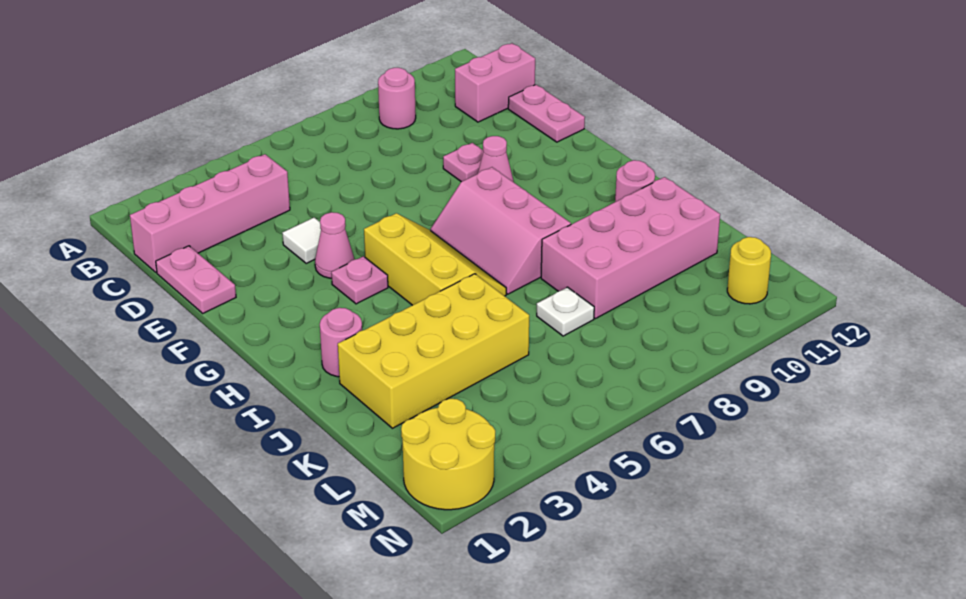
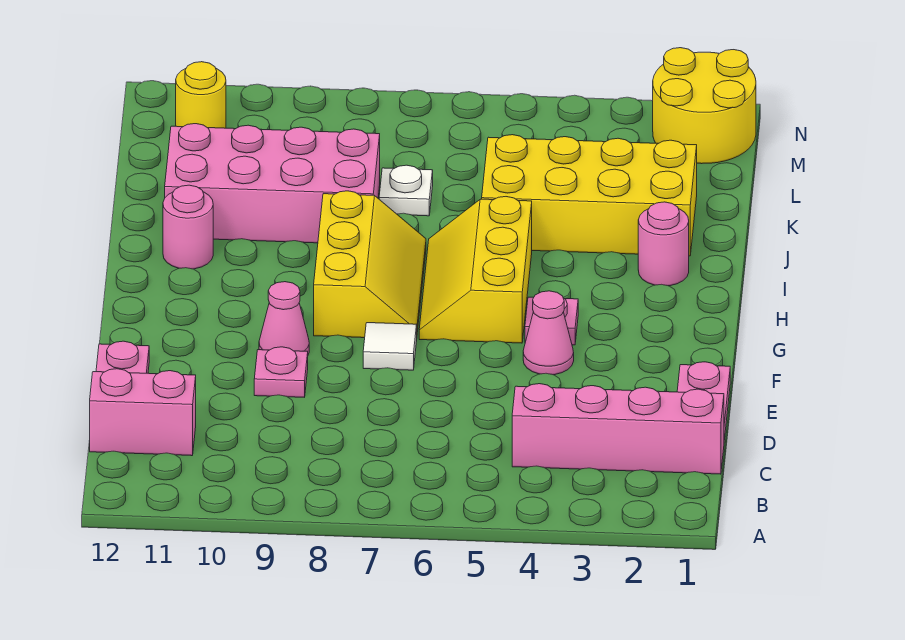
pink round brick B9 level 1 -> none
white tile E4 level 1 -> white tile F7 level 1
pink slope G7:I8 level 1 top 8 -> yellow slope G7:I8 level 1 top 8

